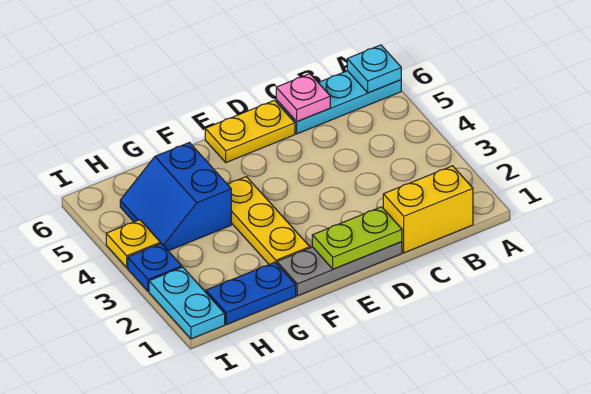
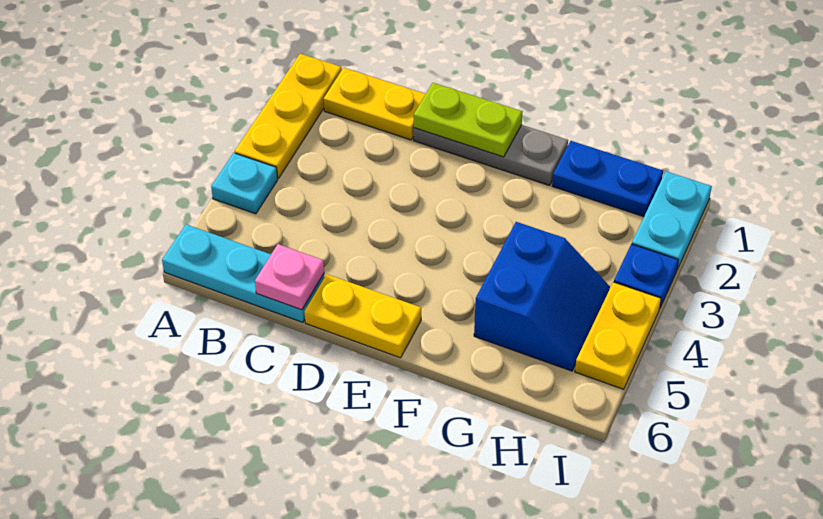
cyan plate A6 level 2 -> cyan plate A4 level 1
yellow brick B1:C1 level 1 -> yellow plate B1:C1 level 1
yellow plate F2:F4 level 1 -> yellow plate A1:A3 level 1
yellow plate I4 level 1 -> yellow plate I4:I5 level 1

